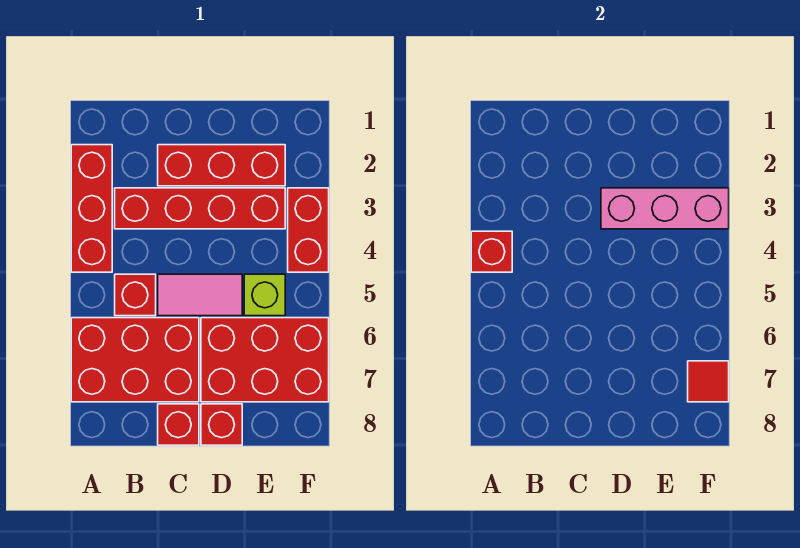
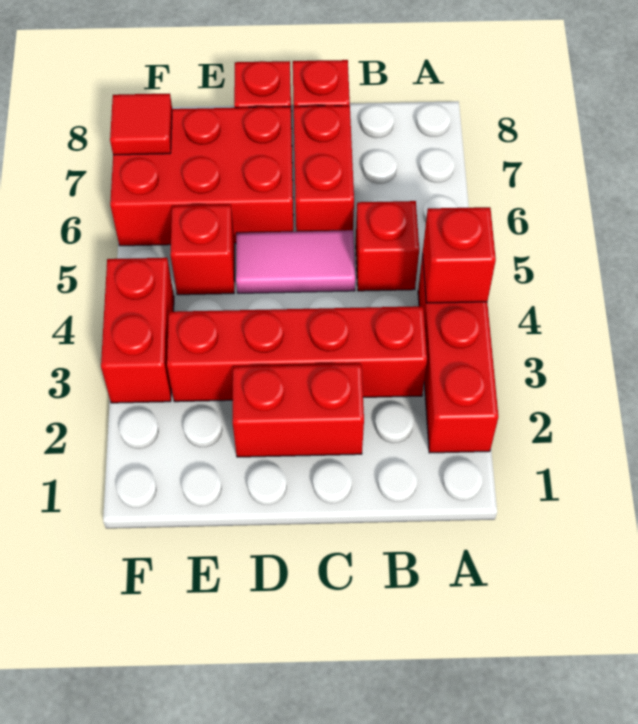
red brick A6:C7 level 1 -> red brick C6:C7 level 1
red brick C2:E2 level 1 -> red brick C2:D2 level 1
pink brick D3:F3 level 2 -> none
lime brick E5 level 1 -> red brick E5 level 1

